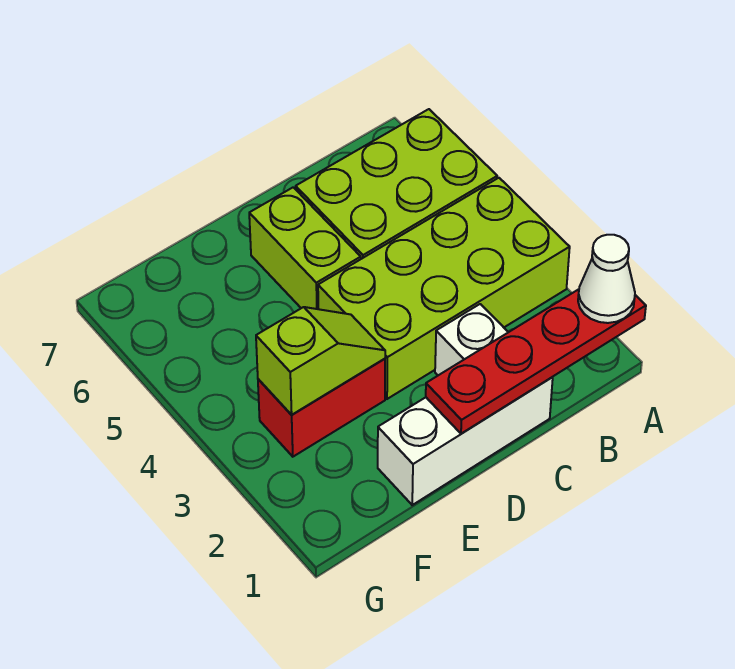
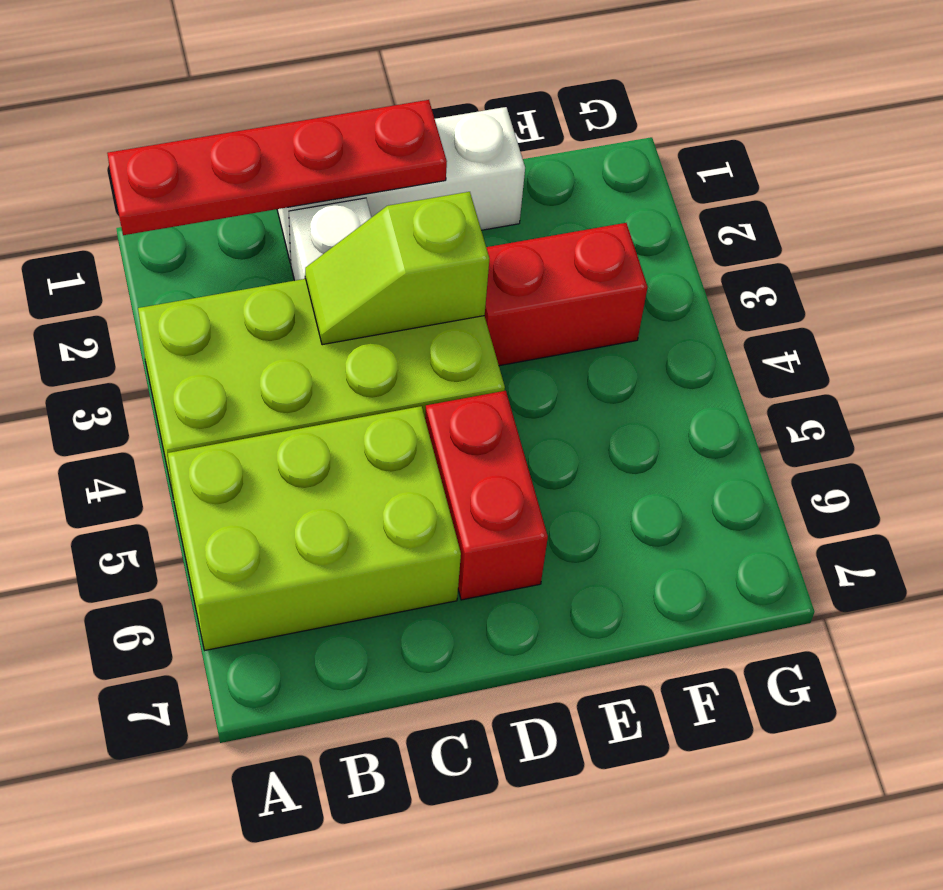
white cone A1 level 3 -> none
lime brick D5:D6 level 1 -> red brick D5:D6 level 1
lime slope E3:F3 level 2 top F -> lime slope C3:D3 level 2 top D

